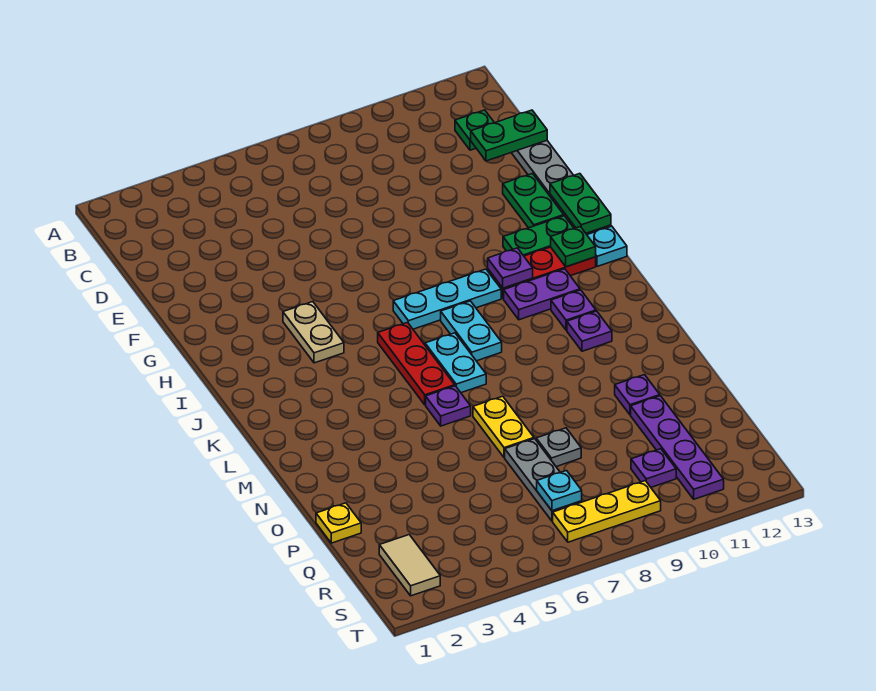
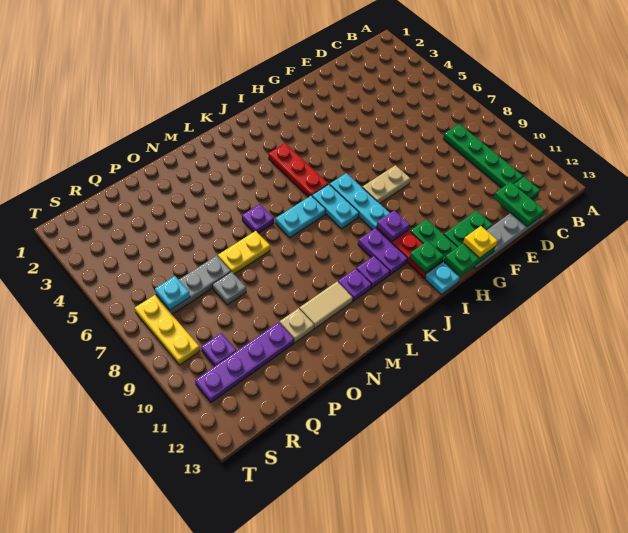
none -> green plate C8:C11 level 1
tan plate H4:I4 level 1 -> tan plate G8:H8 level 1
red plate J6:L6 level 1 -> red plate J4:J6 level 1
cyan plate J8:K8 level 1 -> cyan plate J7:J8 level 1
purple plate O11 level 1 -> tan plate O11 level 1
yellow plate P1 level 1 -> yellow plate G13 level 3
tan tile R2:S2 level 1 -> tan tile M11:N11 level 1

